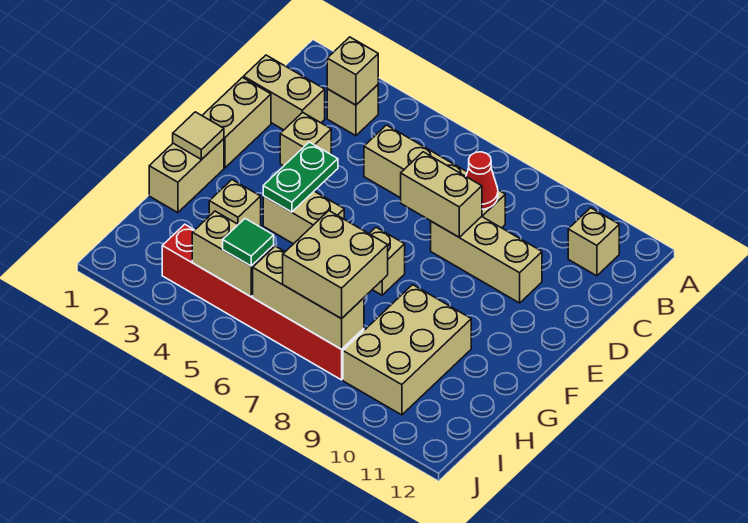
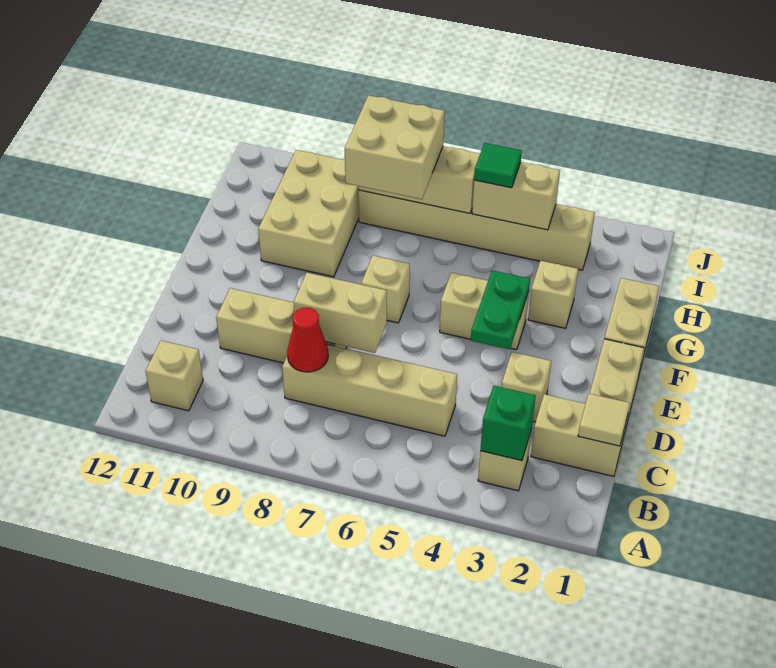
tan brick B3 level 2 -> green brick B3 level 2
tan tile F1 level 2 -> tan tile C1 level 2
red brick I3:I8 level 1 -> tan brick I3:I8 level 1

